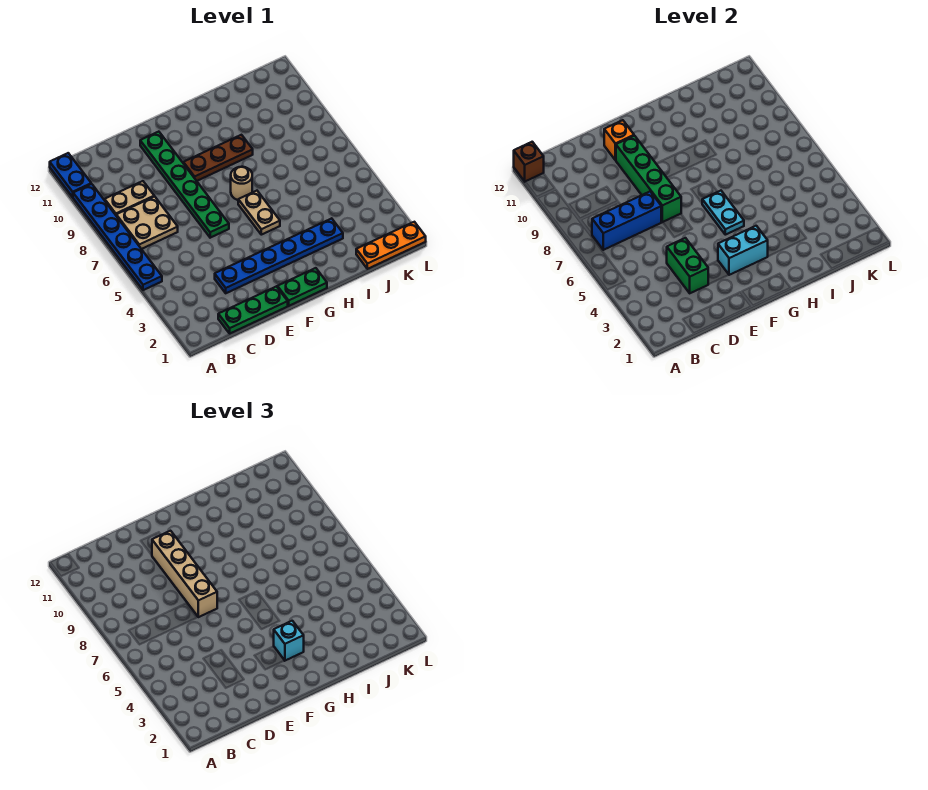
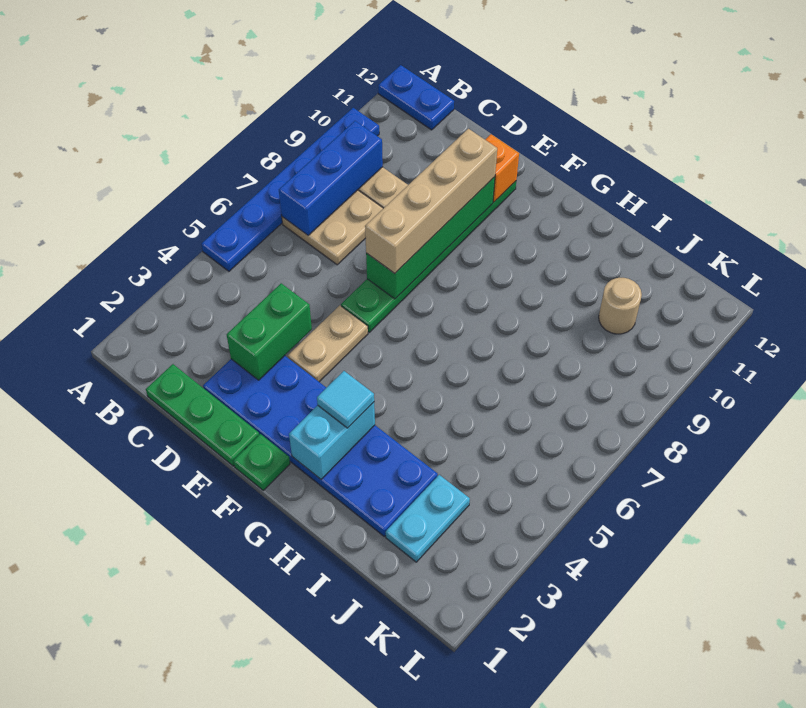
blue plate A11:A12 level 1 -> blue plate A12:B12 level 1
brown brick A12 level 2 -> none
blue brick B7:D7 level 2 -> blue brick B7:B9 level 2
blue plate D3:I3 level 1 -> blue plate D2:I3 level 1
green plate F1:G1 level 1 -> green plate F1 level 1
cyan brick F3:G3 level 2 -> cyan brick G2:G3 level 2
brown plate F9:H9 level 1 -> none
cyan brick G3 level 3 -> cyan tile G3 level 3
tan plate G5:G6 level 1 -> tan plate E4:E5 level 1
cyan plate G5:G6 level 2 -> cyan plate J2:J3 level 1
tan round brick G7 level 1 -> tan round brick J10 level 1
orange plate J1:L1 level 1 -> none

